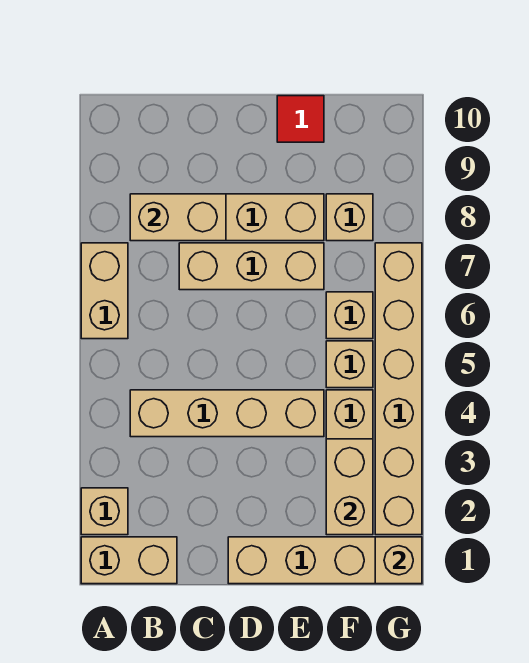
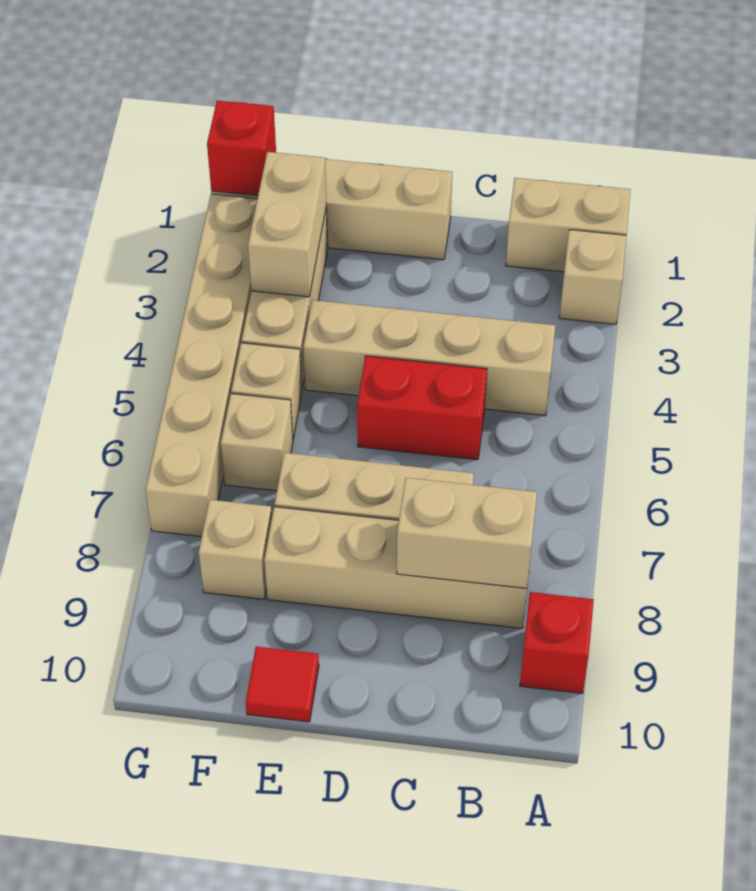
tan brick A6:A7 level 1 -> none
none -> red brick A9 level 1
none -> red brick C5:D5 level 1
tan brick G1 level 2 -> red brick G1 level 2

